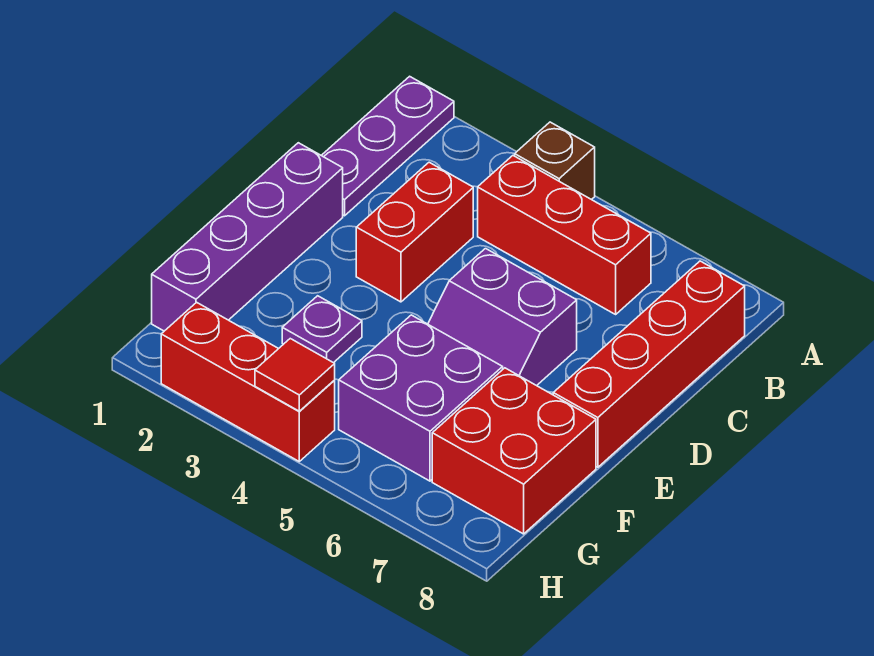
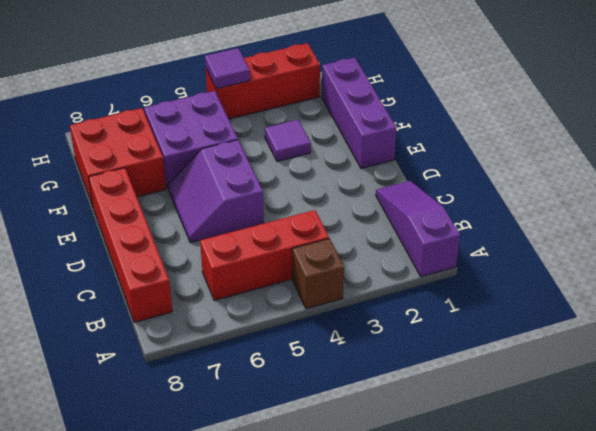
purple plate A1:C1 level 1 -> purple slope A1:C1 level 1 top A
red brick C3:D3 level 1 -> none
purple brick D1:G1 level 1 -> purple brick E1:G1 level 1
purple slope D5:E6 level 1 top D -> purple slope D5:E6 level 1 top 5
purple plate F3 level 1 -> purple tile F3 level 1
red tile H4 level 2 -> purple tile H4 level 2

